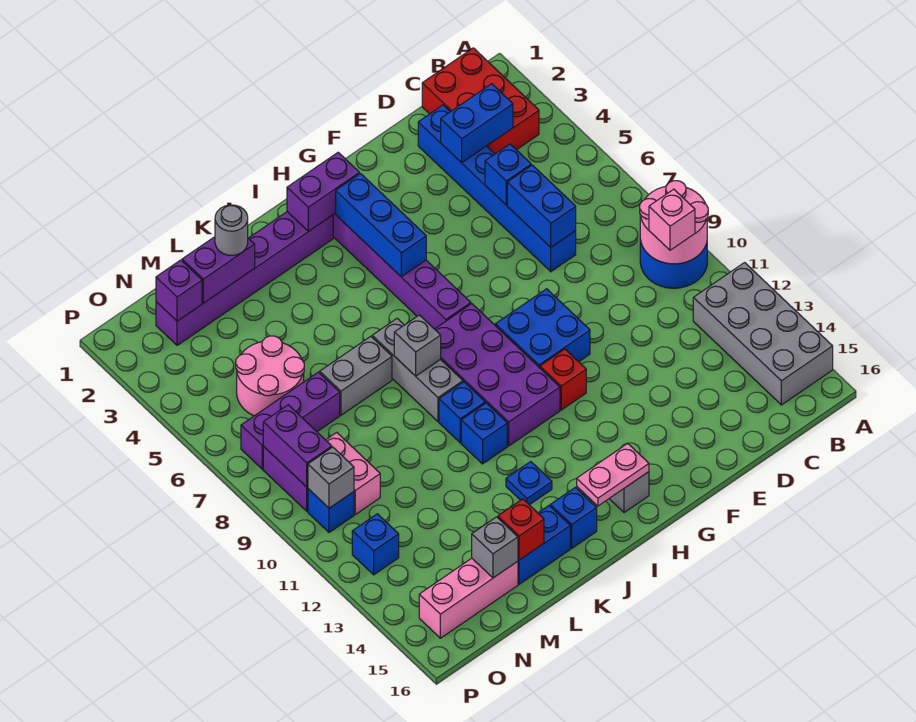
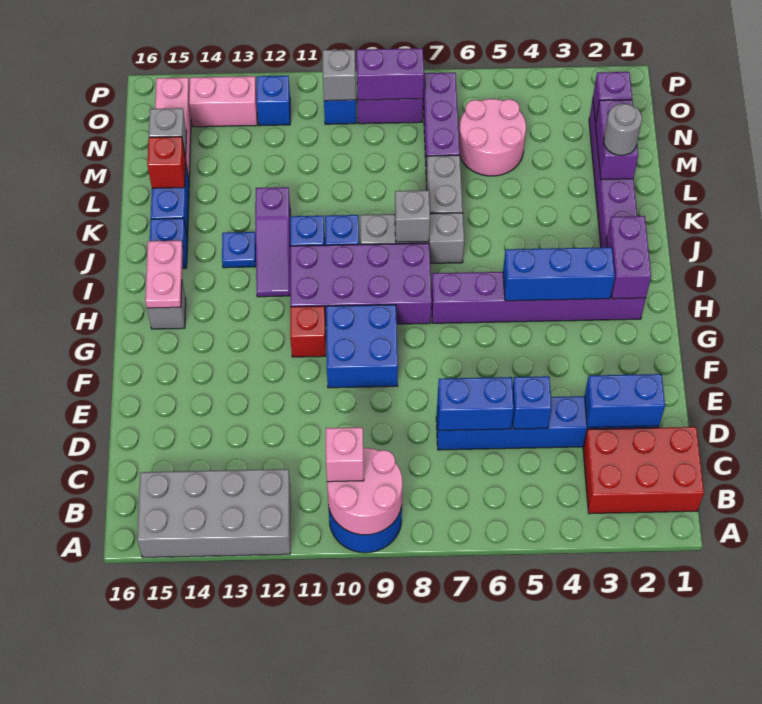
blue brick C3:D3 level 2 -> blue brick D2:D3 level 2
none -> purple slope I12:K12 level 1 top K
pink brick N9:N10 level 1 -> pink brick O13:O14 level 1

